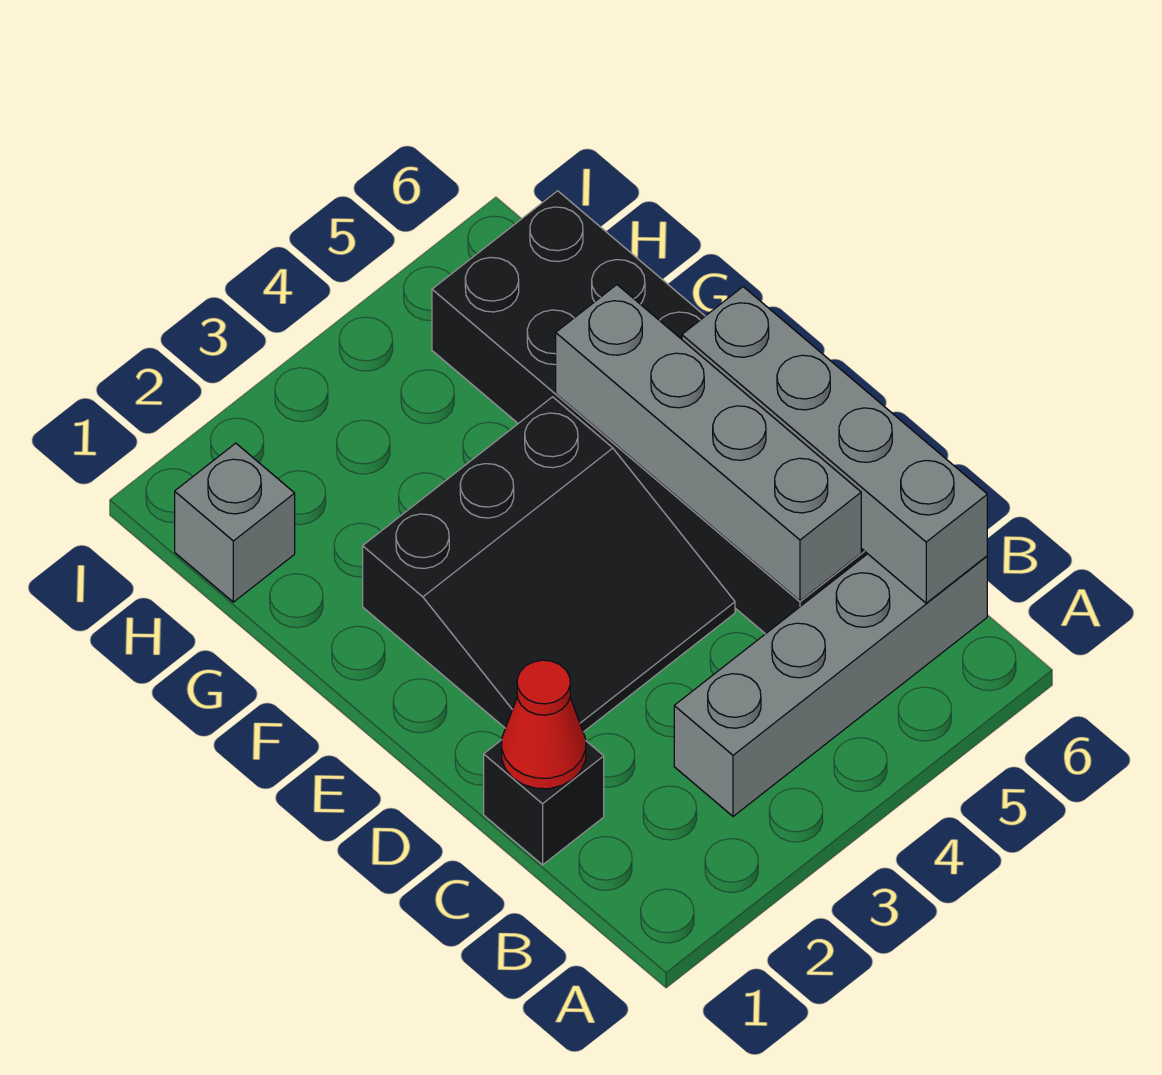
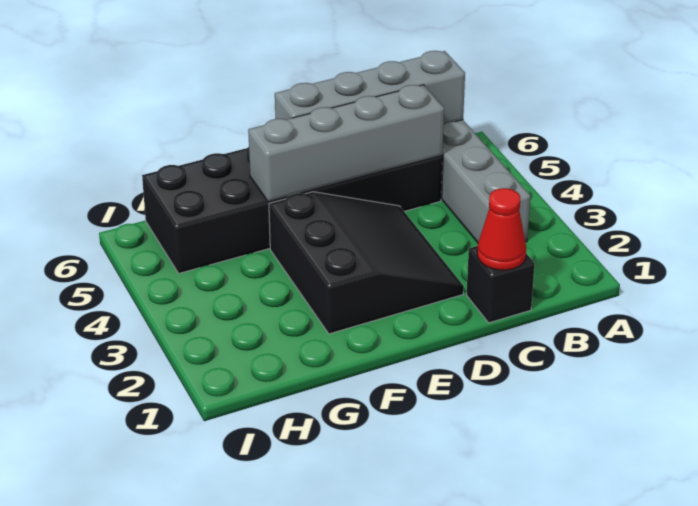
grey brick H1 level 1 -> none

